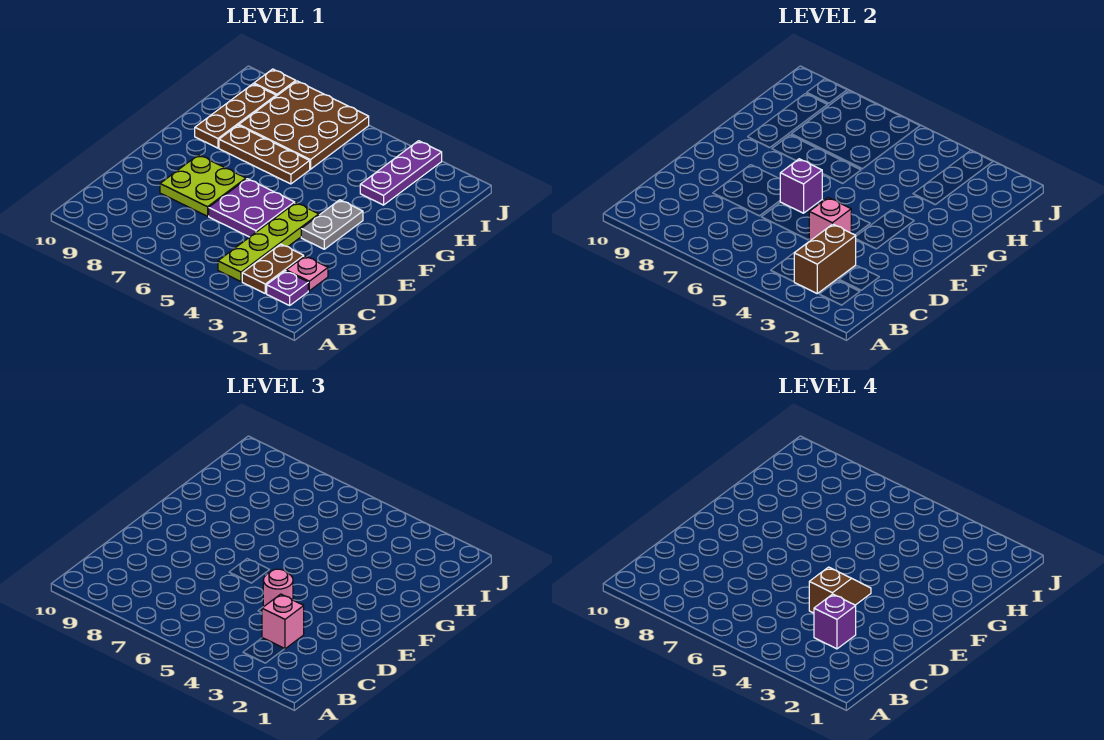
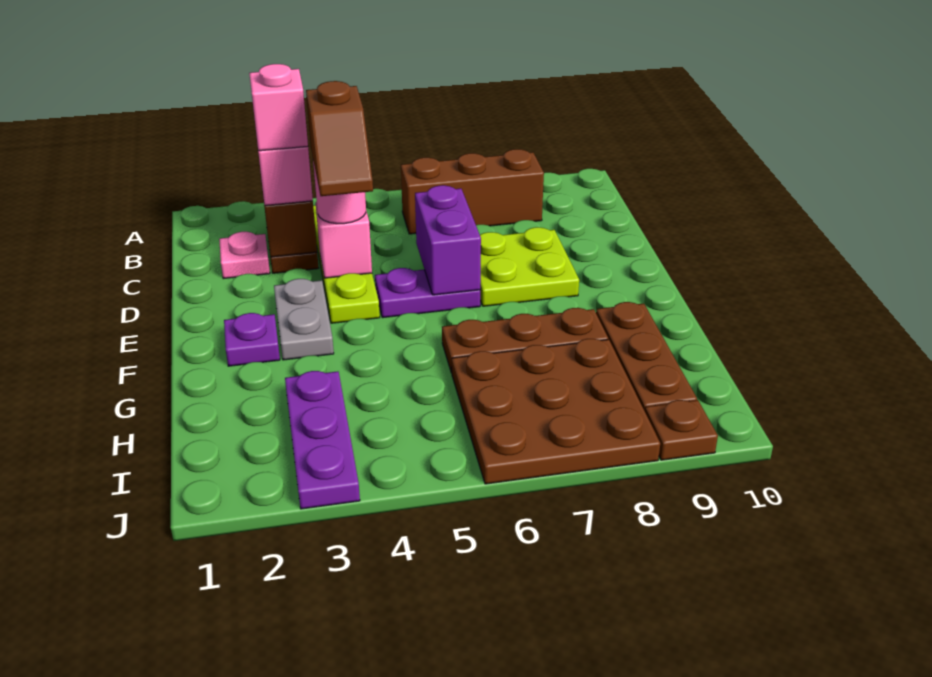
purple plate B2 level 1 -> purple plate F2 level 1
none -> brown brick B6:B8 level 1
purple brick C3 level 4 -> pink brick C3 level 4
purple plate D5:E6 level 1 -> purple plate E5:E6 level 1
purple brick E6 level 2 -> purple brick D6:E6 level 2

